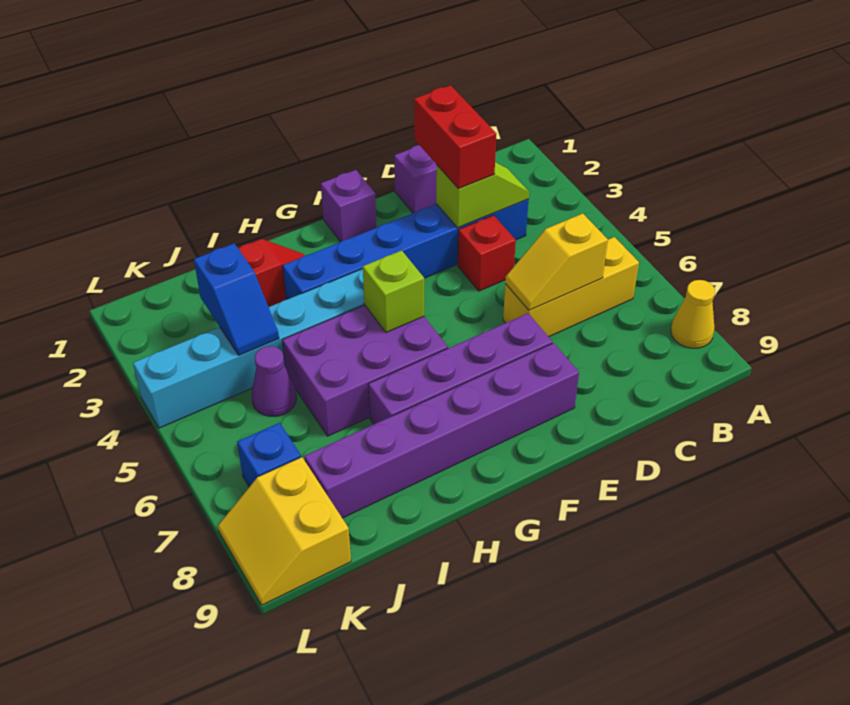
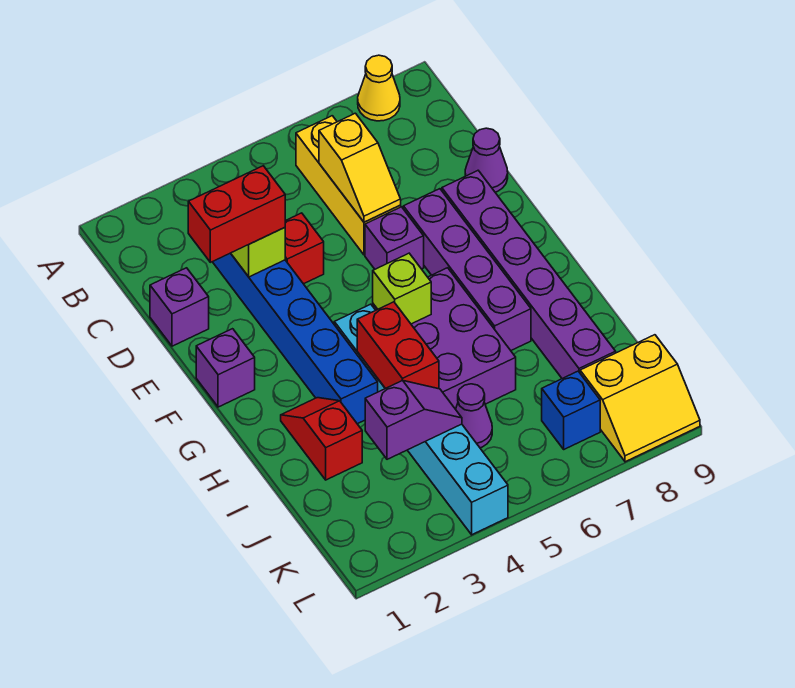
none -> purple cone D9 level 1
none -> purple brick E6 level 1
none -> red brick H4:I4 level 2
blue slope J3:J4 level 2 top 3 -> purple slope J3:J4 level 2 top 3

